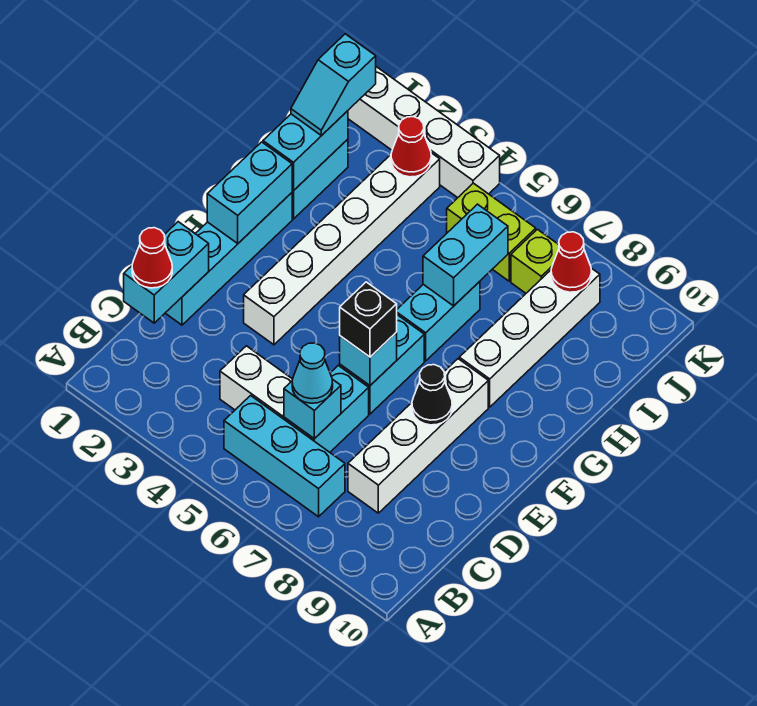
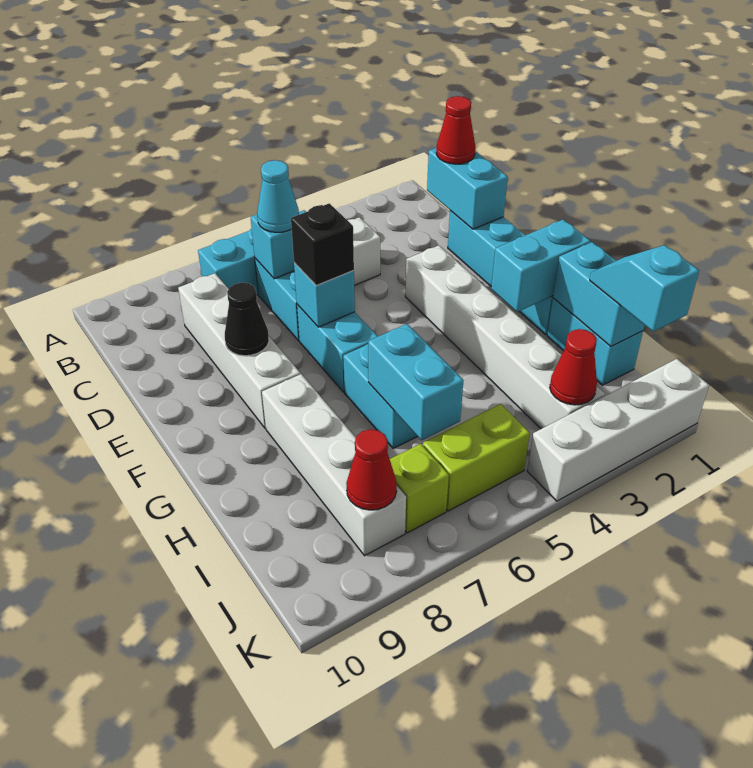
cyan brick F1:G1 level 2 -> cyan brick G1:G2 level 2

